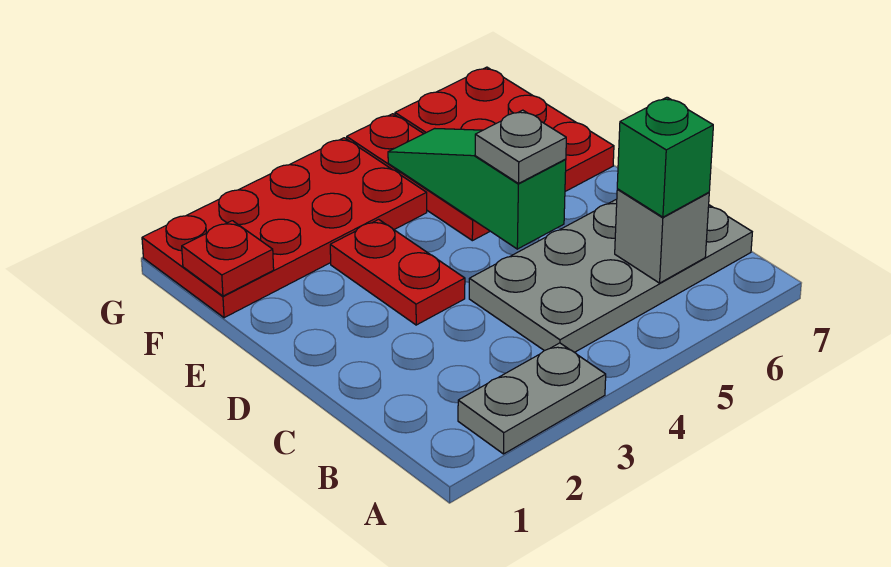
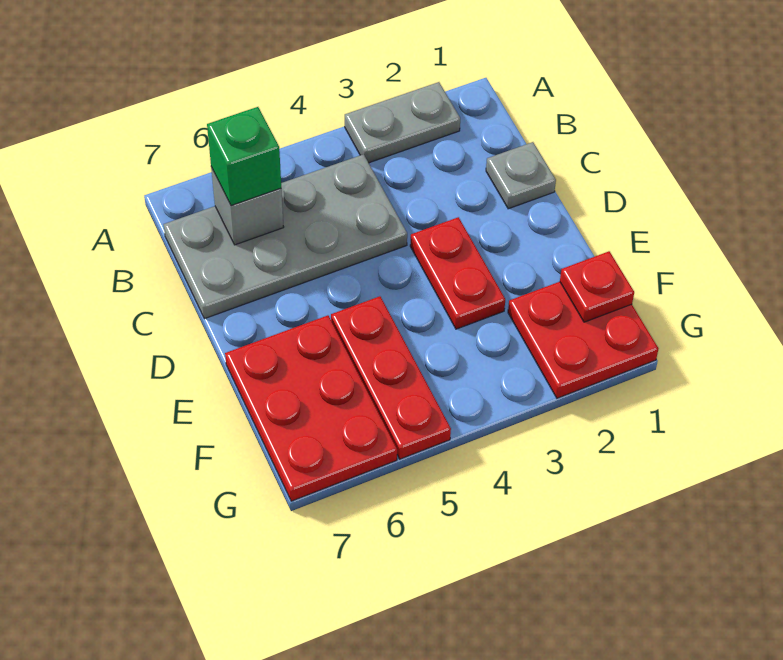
green slope D5:F5 level 2 top D -> none
grey plate D5 level 3 -> grey plate C1 level 1
red plate F1:G4 level 1 -> red plate F1:G2 level 1

